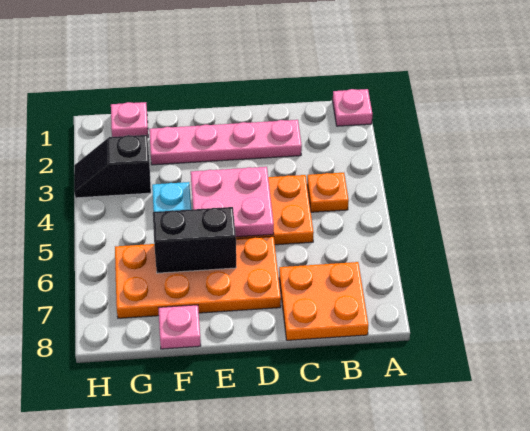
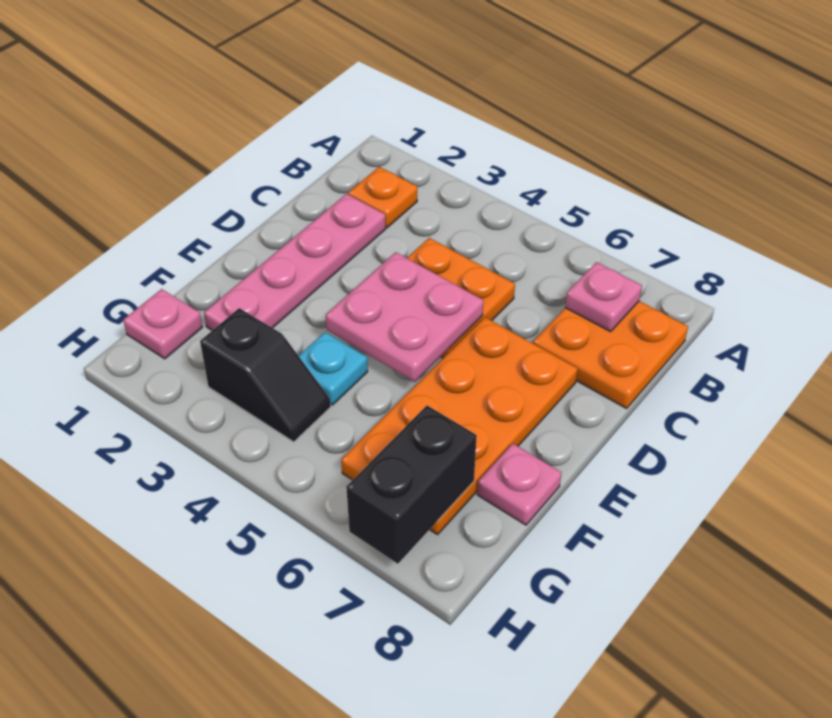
pink plate A1 level 1 -> pink plate B7 level 2
orange plate B4 level 1 -> orange plate B2 level 1
black brick E6:F6 level 2 -> black brick G7:H7 level 2
black slope G3:H3 level 1 top G -> black slope G3:G4 level 1 top 3

